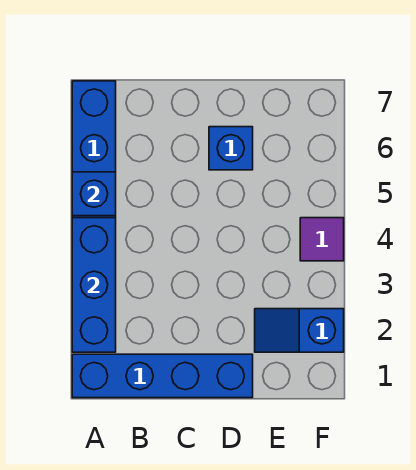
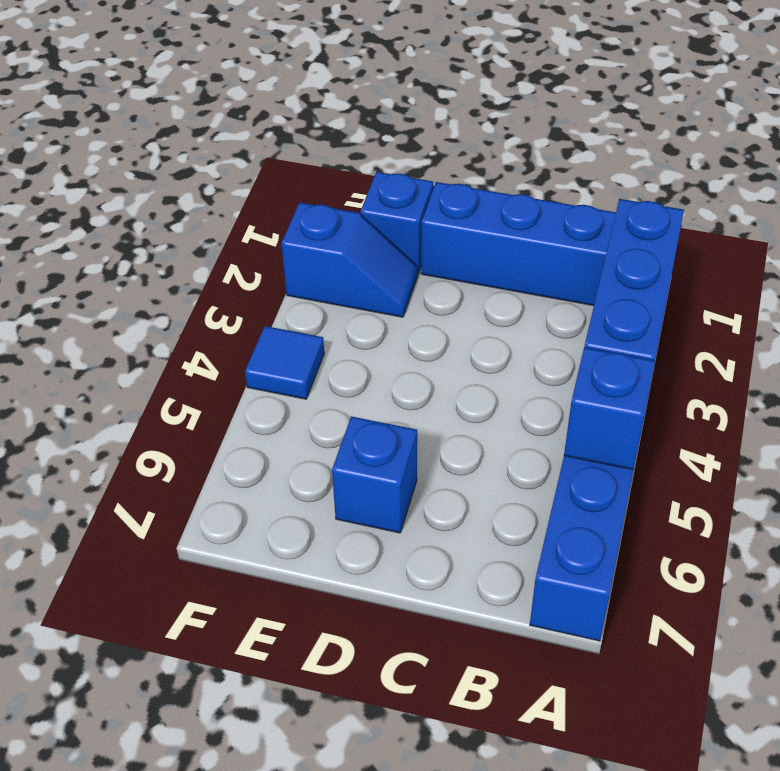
none -> blue brick E1 level 1
purple tile F4 level 1 -> blue tile F4 level 1

